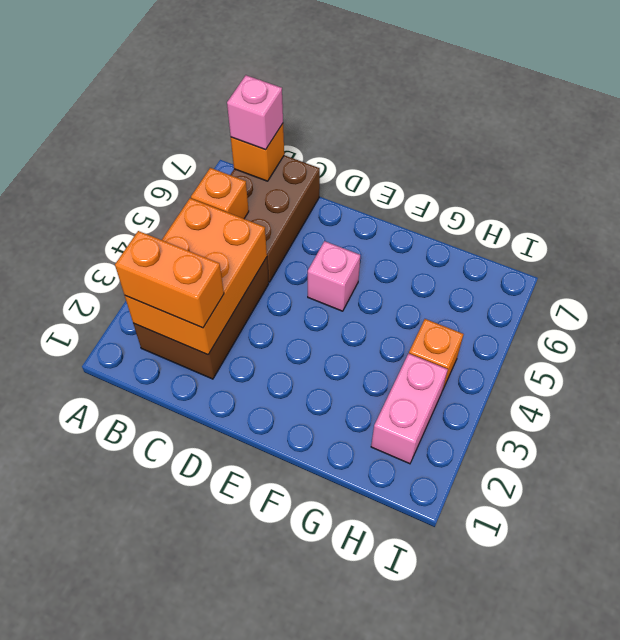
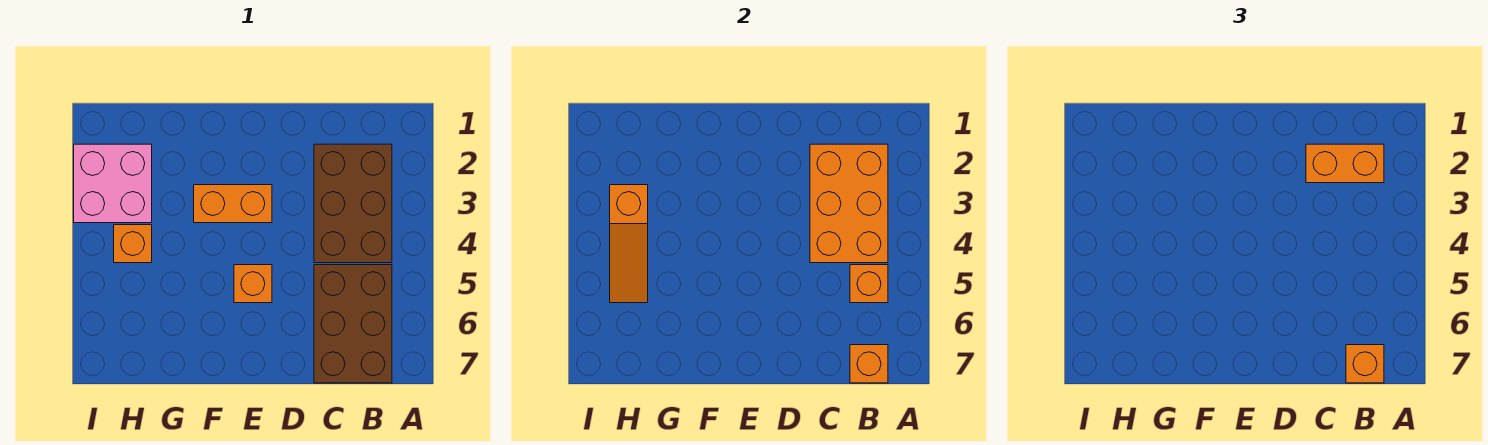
pink brick B7 level 3 -> orange brick B7 level 3
none -> orange brick E3:F3 level 1
pink brick E5 level 1 -> orange brick E5 level 1
pink brick H2:H3 level 1 -> pink brick H2:I3 level 1
none -> orange slope H3:H5 level 2 top 3

